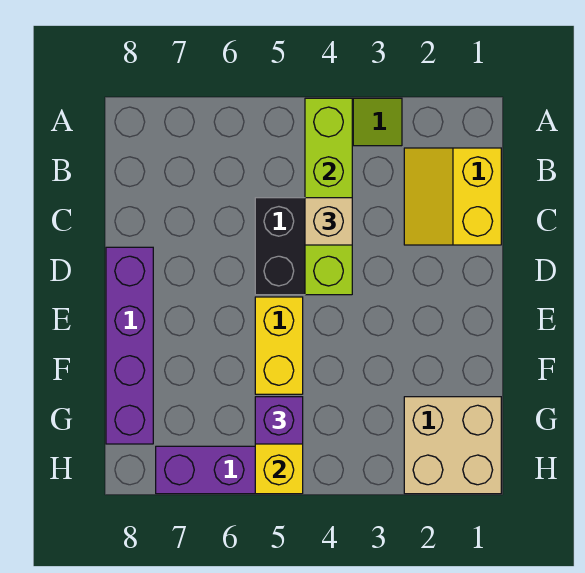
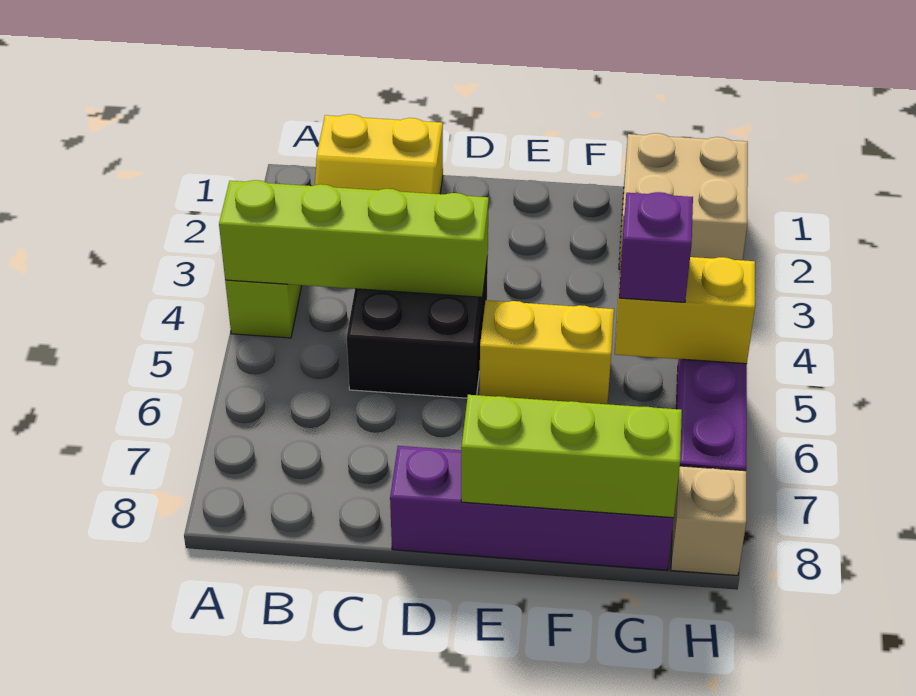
tan brick C4 level 3 -> tan brick H8 level 1
none -> lime brick E8:G8 level 2

